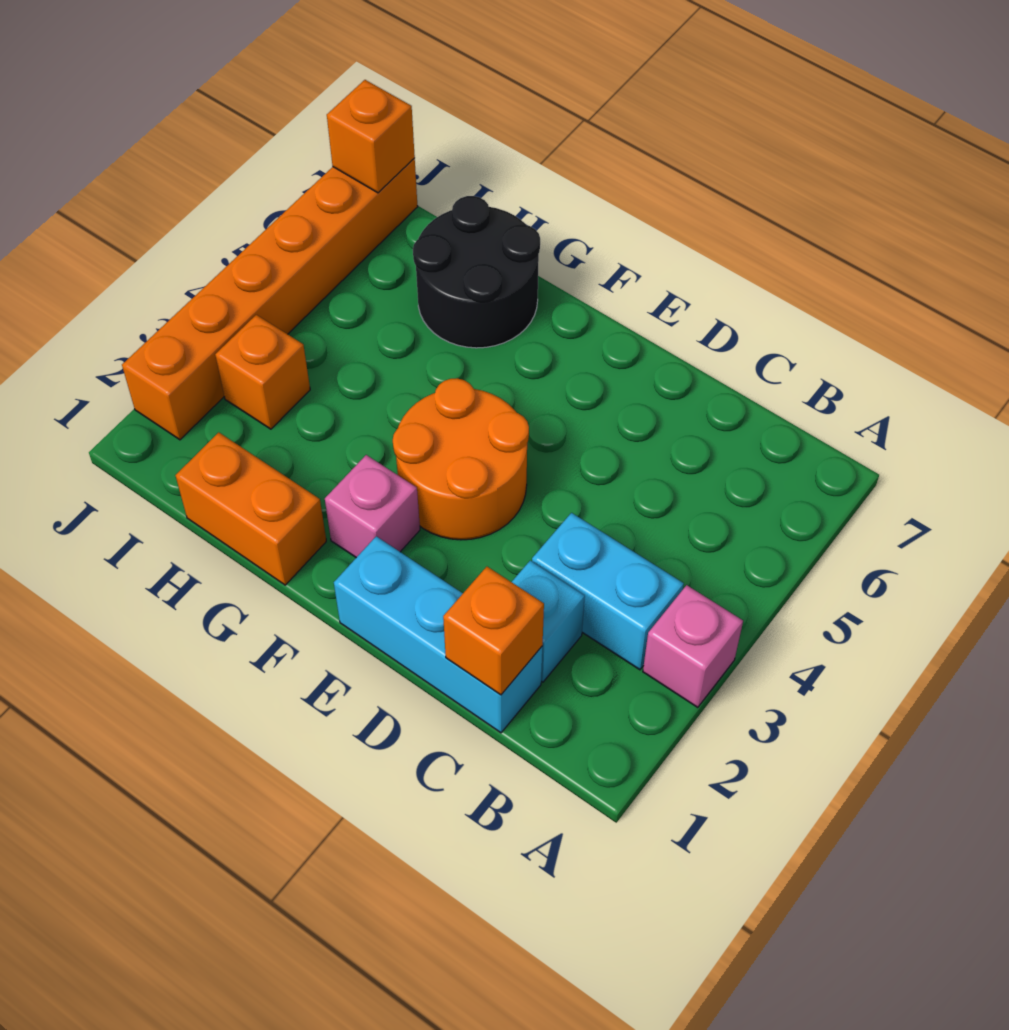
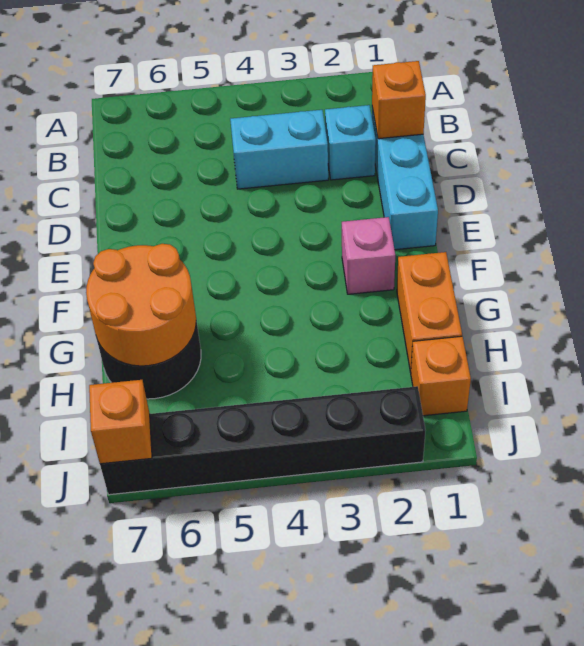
pink brick A3 level 1 -> none
cyan brick B3:C3 level 1 -> cyan brick C3:C4 level 1
orange round brick E3:F4 level 1 -> orange round brick G6:H7 level 2
orange brick I3 level 1 -> orange brick I1 level 1
orange brick J2:J7 level 1 -> black brick J2:J7 level 1

